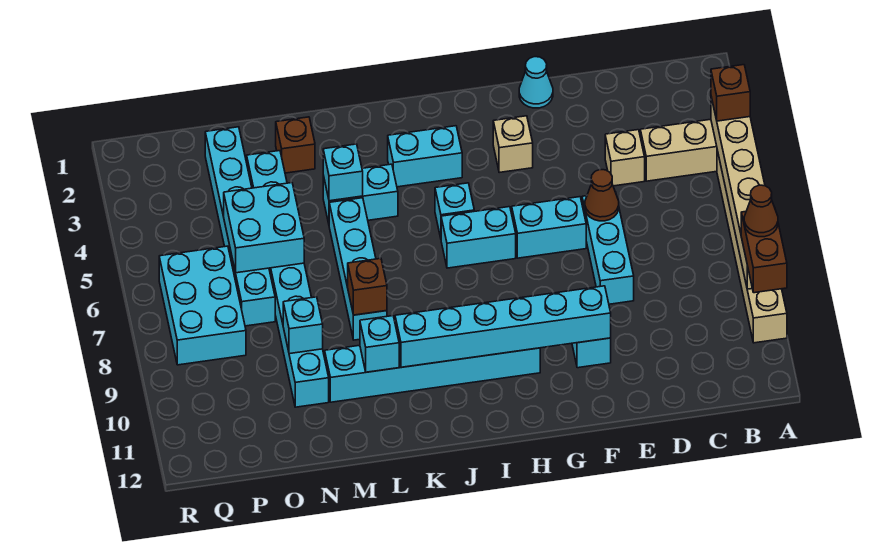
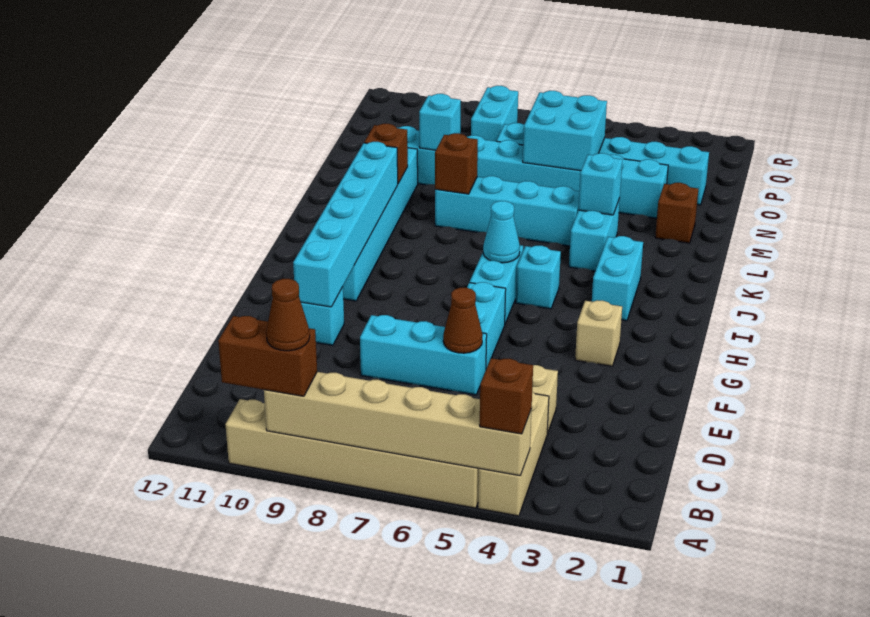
cyan cone F1 level 1 -> cyan cone I6 level 2
cyan brick L10 level 2 -> brown brick L10 level 2
cyan brick P6:Q8 level 1 -> cyan brick P8:Q8 level 1

